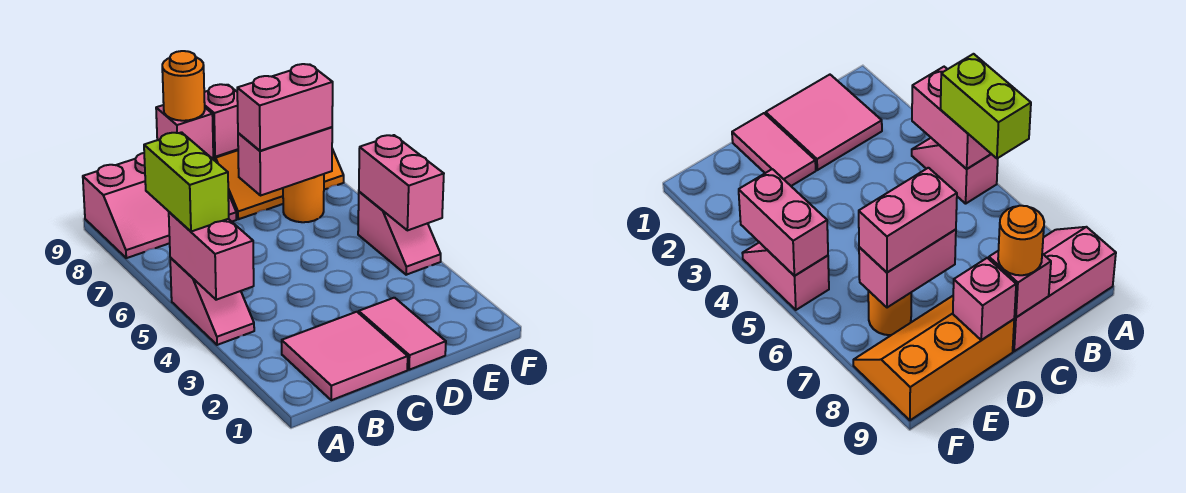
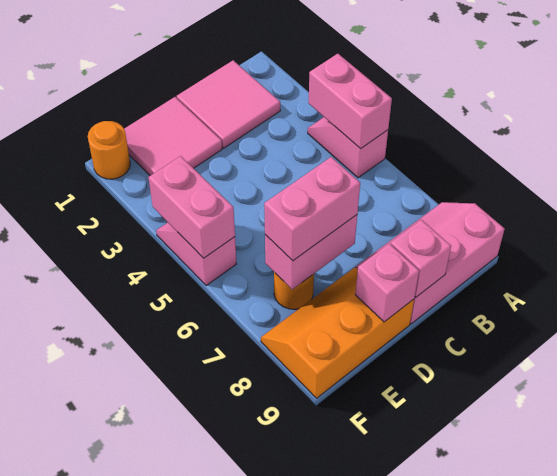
lime brick A5:A6 level 3 -> none
orange round brick C9 level 3 -> orange round brick F1 level 1
pink tile D1:D2 level 1 -> pink tile D1:E2 level 1

